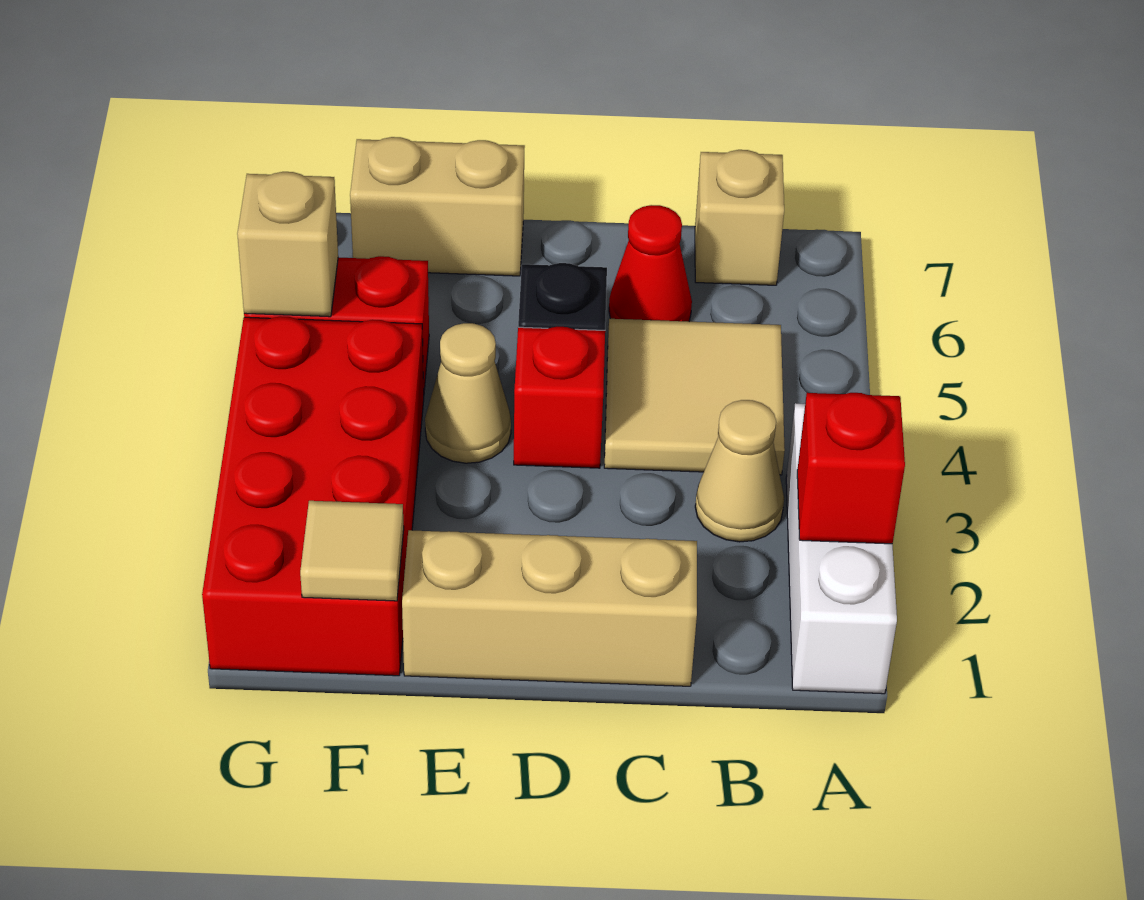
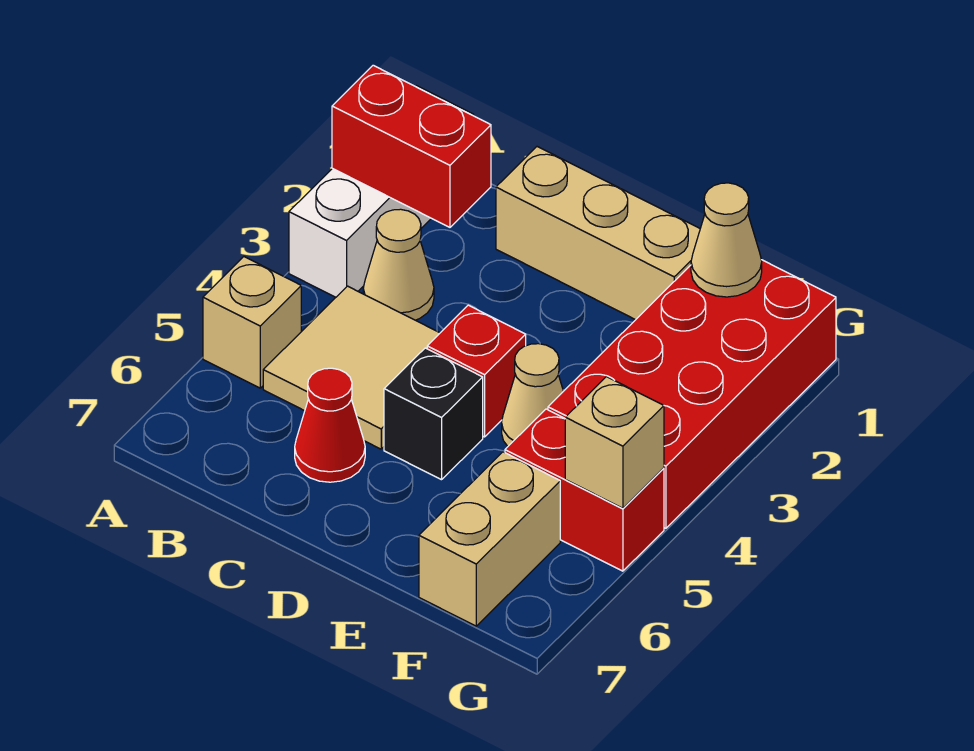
red brick A2 level 2 -> red brick A2:B2 level 2
tan brick B7 level 1 -> tan brick A5 level 1
tan brick E7:F7 level 1 -> tan brick F6:F7 level 1
tan tile F1 level 2 -> tan cone F1 level 2

